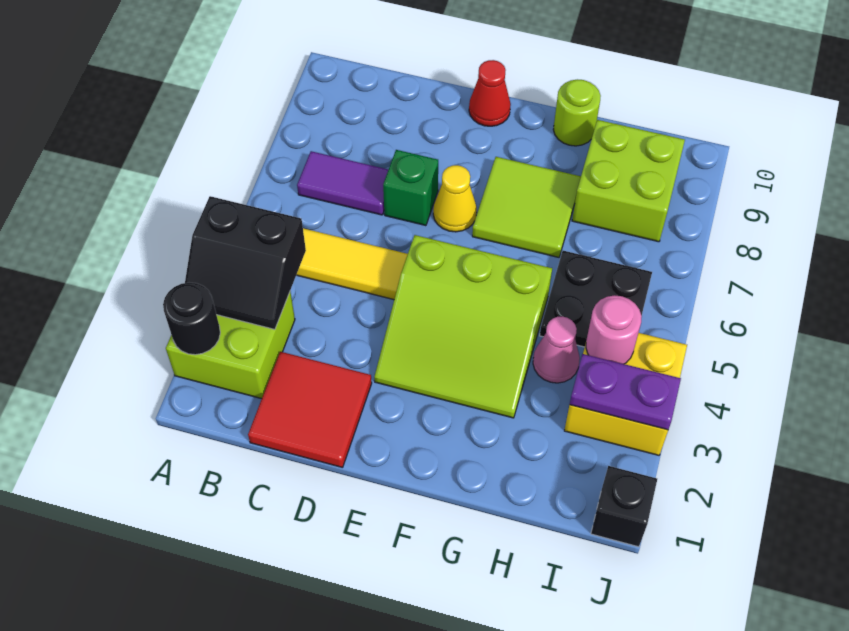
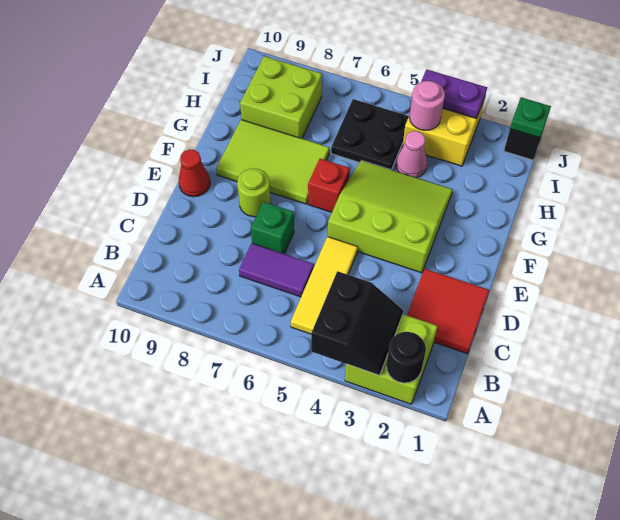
purple tile B7:C7 level 1 -> purple tile C6:C7 level 1
lime slope E3:G5 level 1 top 5 -> lime slope E3:G5 level 1 top E
yellow cone E7 level 1 -> none
none -> red brick F6 level 1
lime tile F7:G8 level 1 -> lime tile F7:G9 level 1
lime round brick G10 level 1 -> lime round brick E8 level 1
purple plate I3:J3 level 2 -> purple plate J3:J4 level 2
none -> green plate J1 level 2

